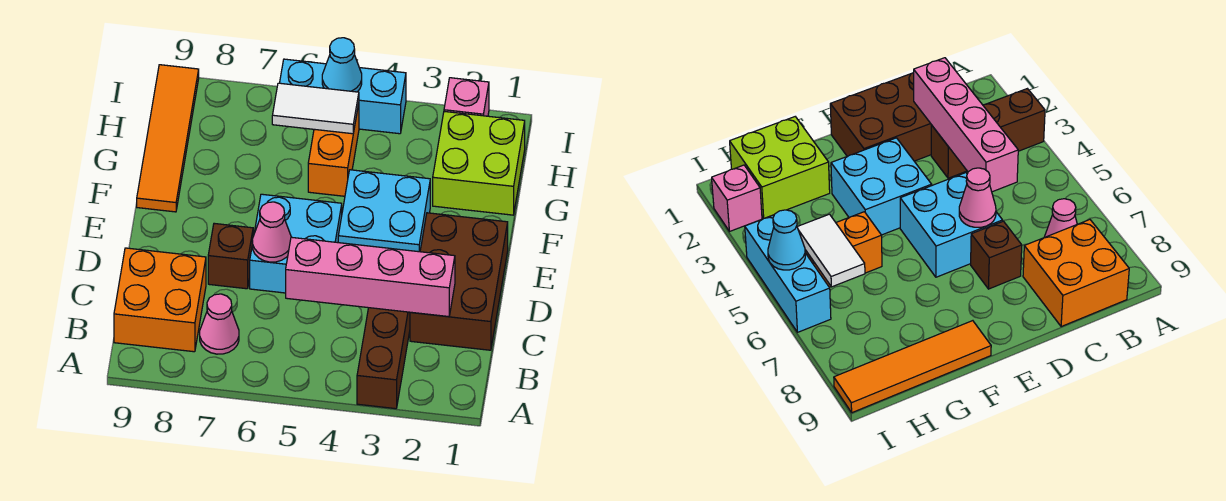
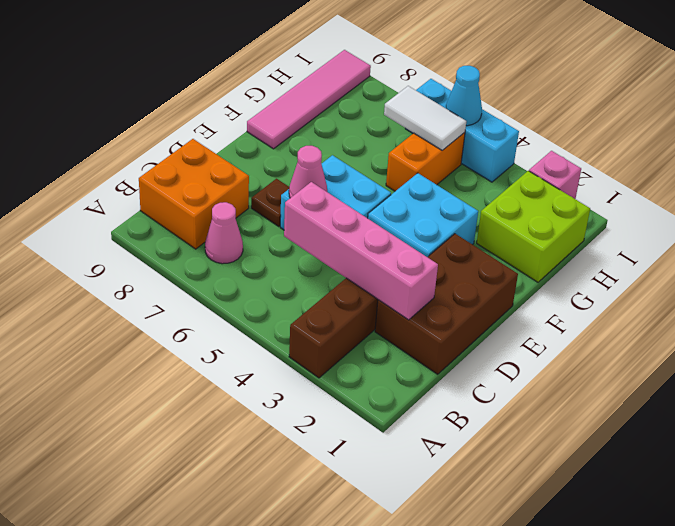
brown brick D7 level 1 -> brown plate D7 level 1
orange tile F9:I9 level 1 -> pink tile F9:I9 level 1

